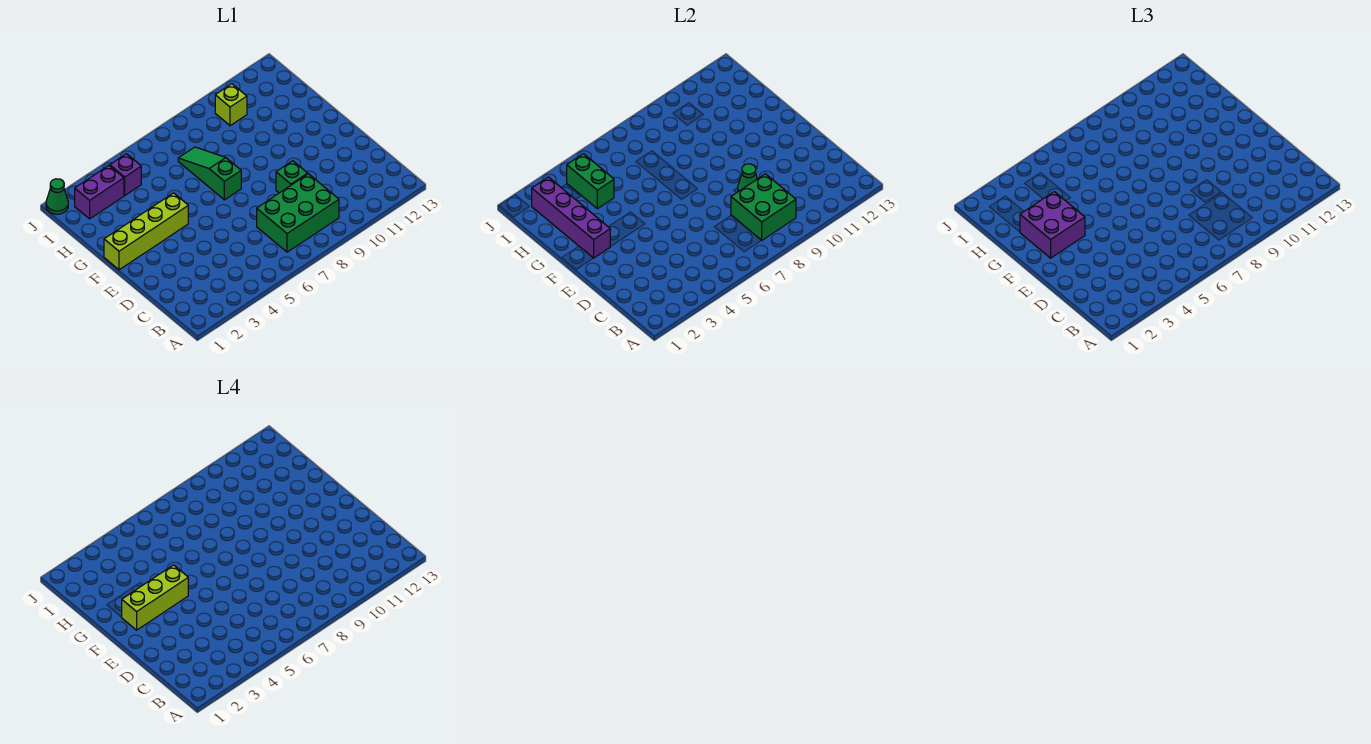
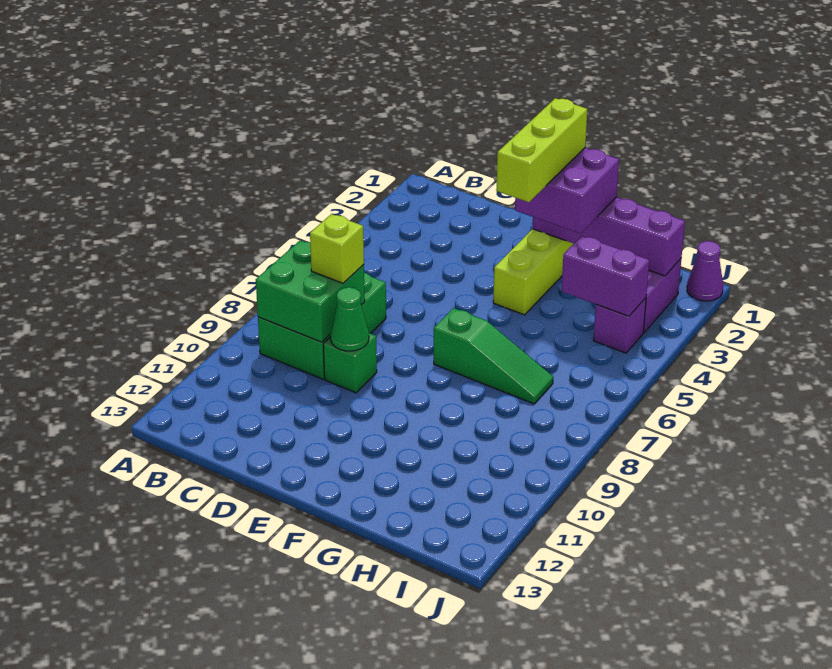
green brick H4:I4 level 2 -> purple brick H4:I4 level 2
lime brick I10 level 1 -> lime brick C8 level 3
green cone J1 level 1 -> purple cone J1 level 1

